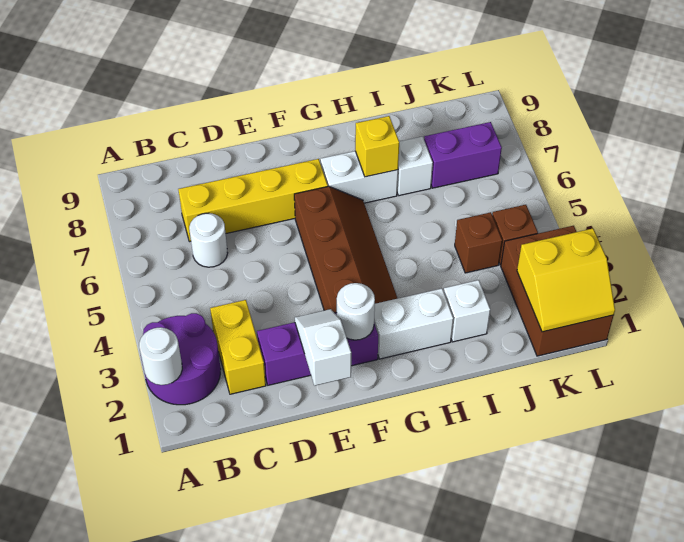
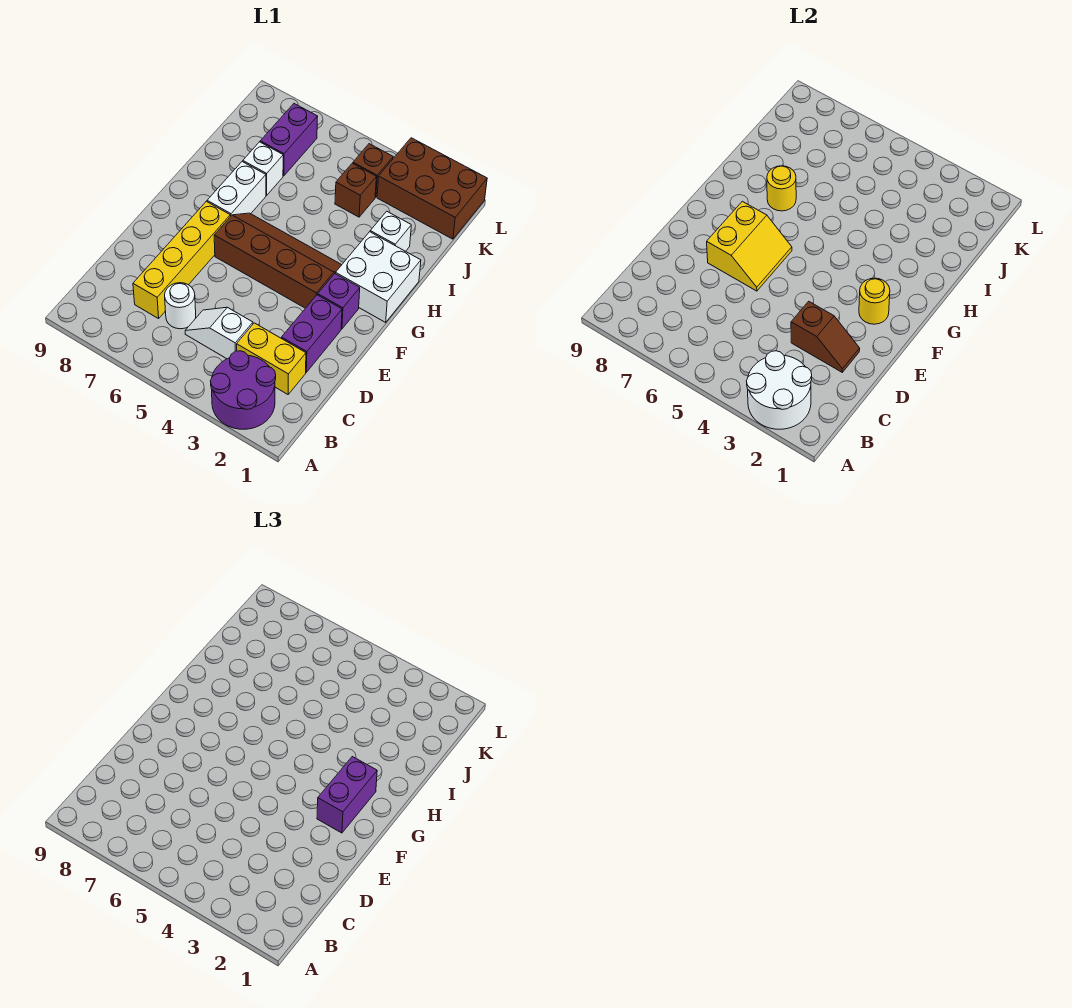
white round brick A2 level 2 -> white round brick A2:B3 level 2
none -> brown slope D2:D3 level 2 top 3
white slope E1:E2 level 2 top 1 -> white slope C4:C5 level 1 top 4
white round brick F2 level 2 -> yellow round brick F2 level 2
none -> purple brick F2:G2 level 3
white brick G2:H2 level 1 -> white brick G1:H2 level 1
yellow brick H7 level 2 -> yellow round brick H7 level 2
yellow slope K1:L2 level 2 top 2 -> yellow slope E6:F7 level 2 top 7

